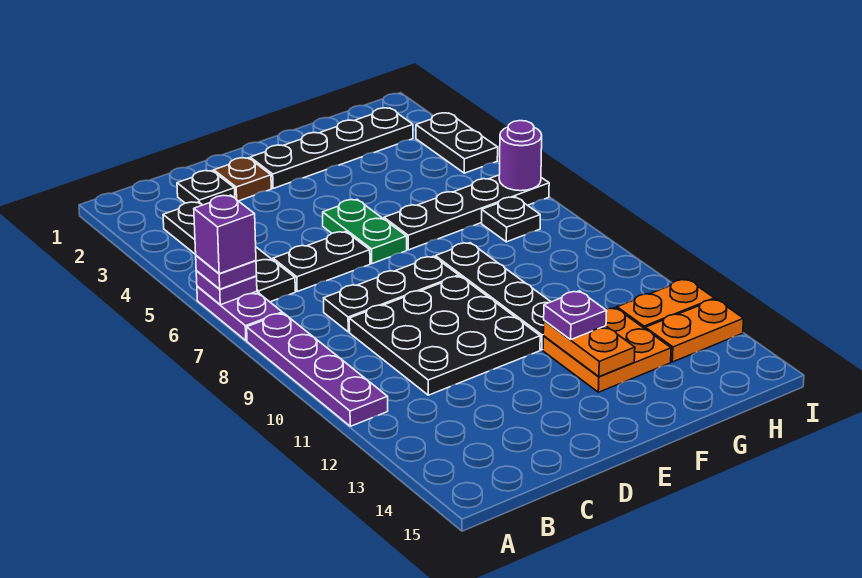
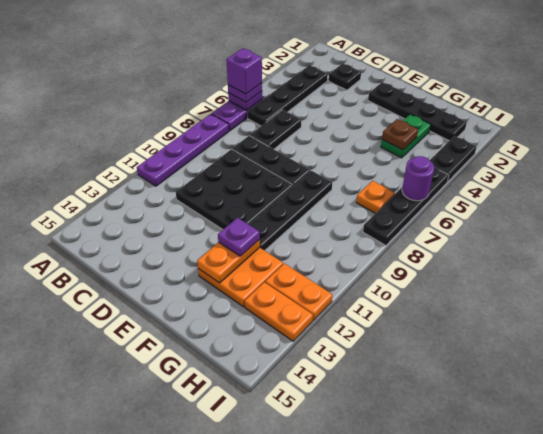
black plate C6:D6 level 1 -> black plate C6:C7 level 1
brown plate D2 level 1 -> brown plate G4 level 2
green plate E5:E6 level 1 -> green plate G3:G4 level 1
black plate F6:I6 level 1 -> black plate I5:I8 level 1
black plate H7 level 1 -> orange plate H7 level 1

